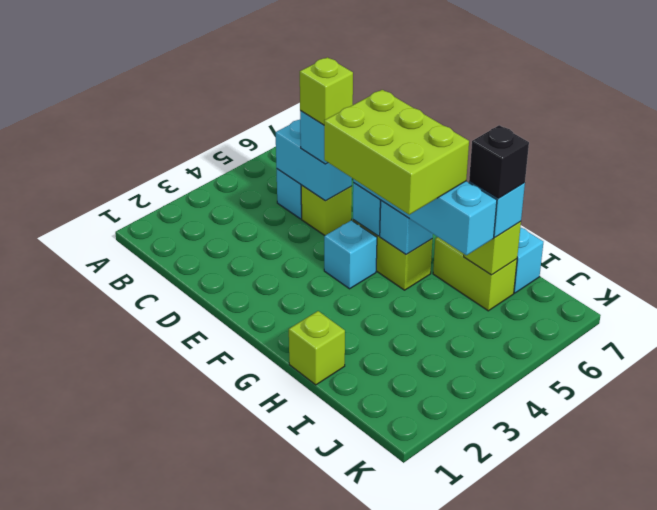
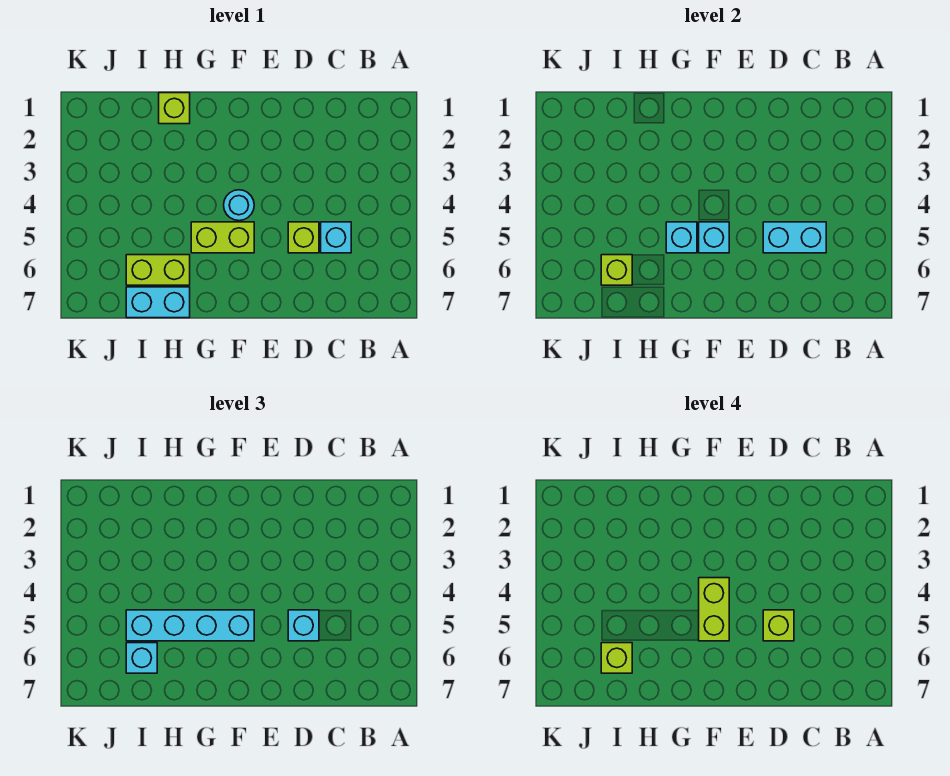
cyan brick F4 level 1 -> cyan round brick F4 level 1
lime brick F4:H5 level 4 -> lime brick F4:F5 level 4
black brick I6 level 4 -> lime brick I6 level 4

